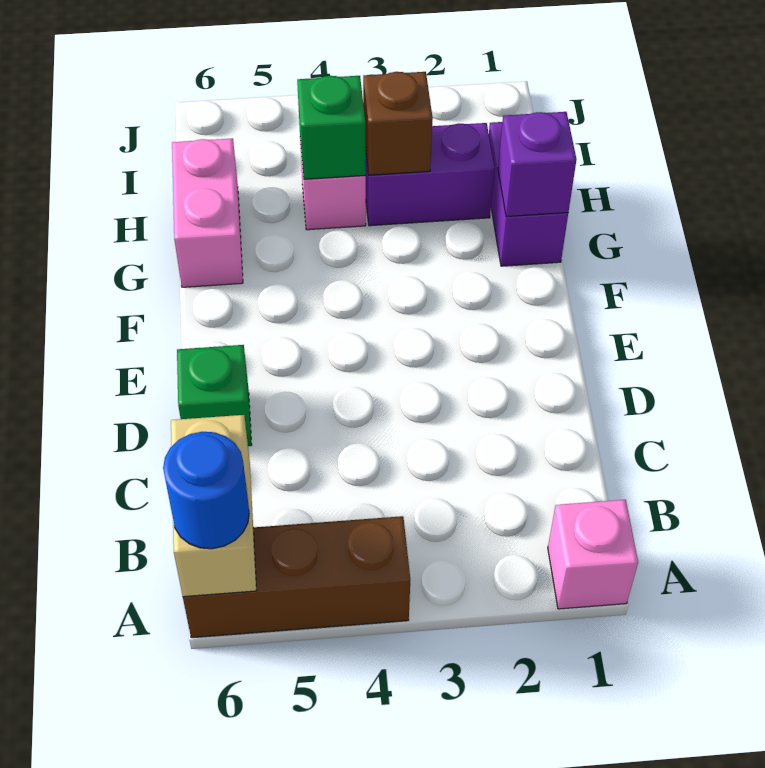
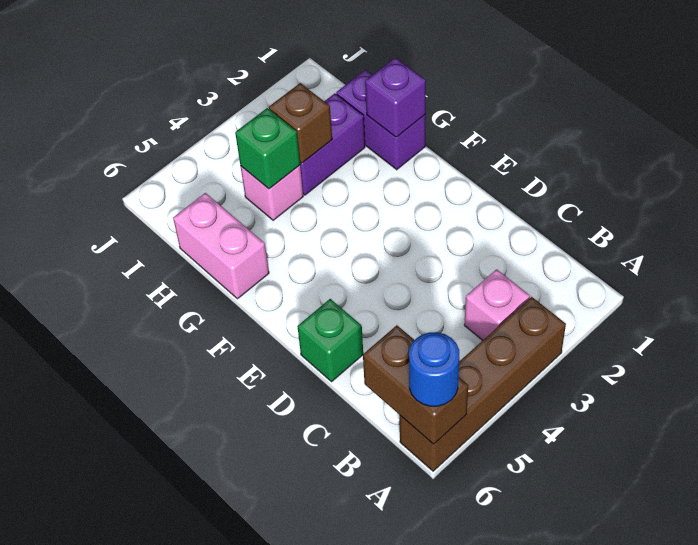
pink brick A1 level 1 -> pink brick B3 level 1
brown brick A4:A6 level 1 -> brown brick A3:A6 level 1
tan brick A6:B6 level 2 -> brown brick A6:B6 level 2

